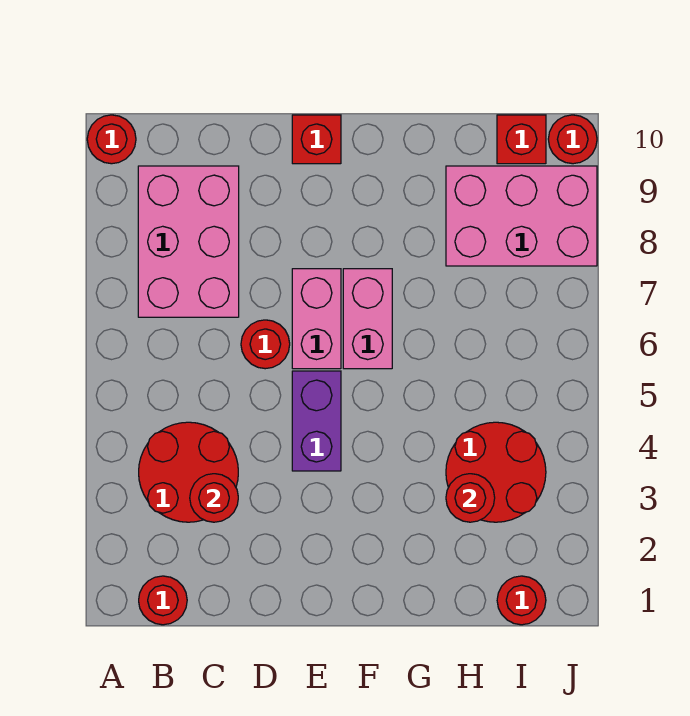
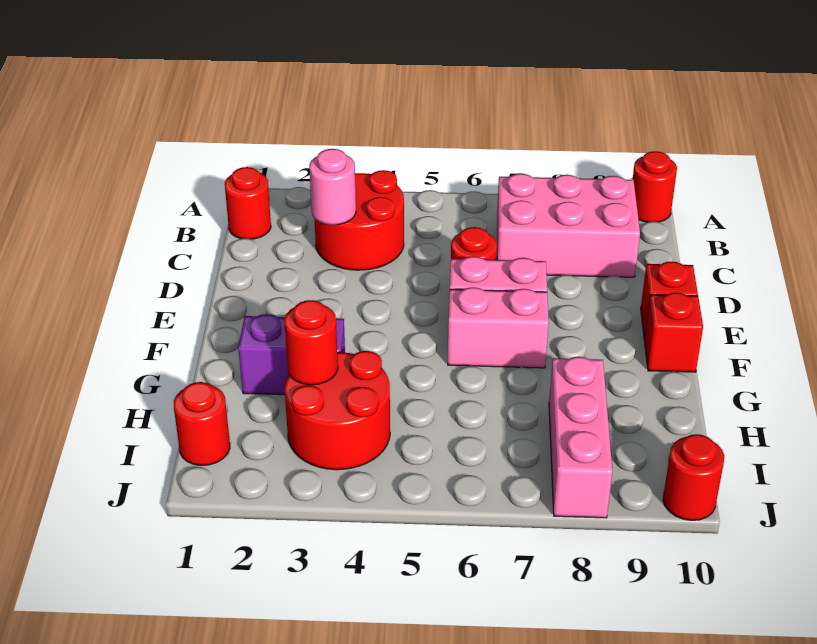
red round brick C3 level 2 -> pink round brick C3 level 2
purple brick E4:E5 level 1 -> purple brick G2:G3 level 1
pink brick H8:J9 level 1 -> pink brick H8:J8 level 1
red brick I10 level 1 -> red brick F10 level 1

